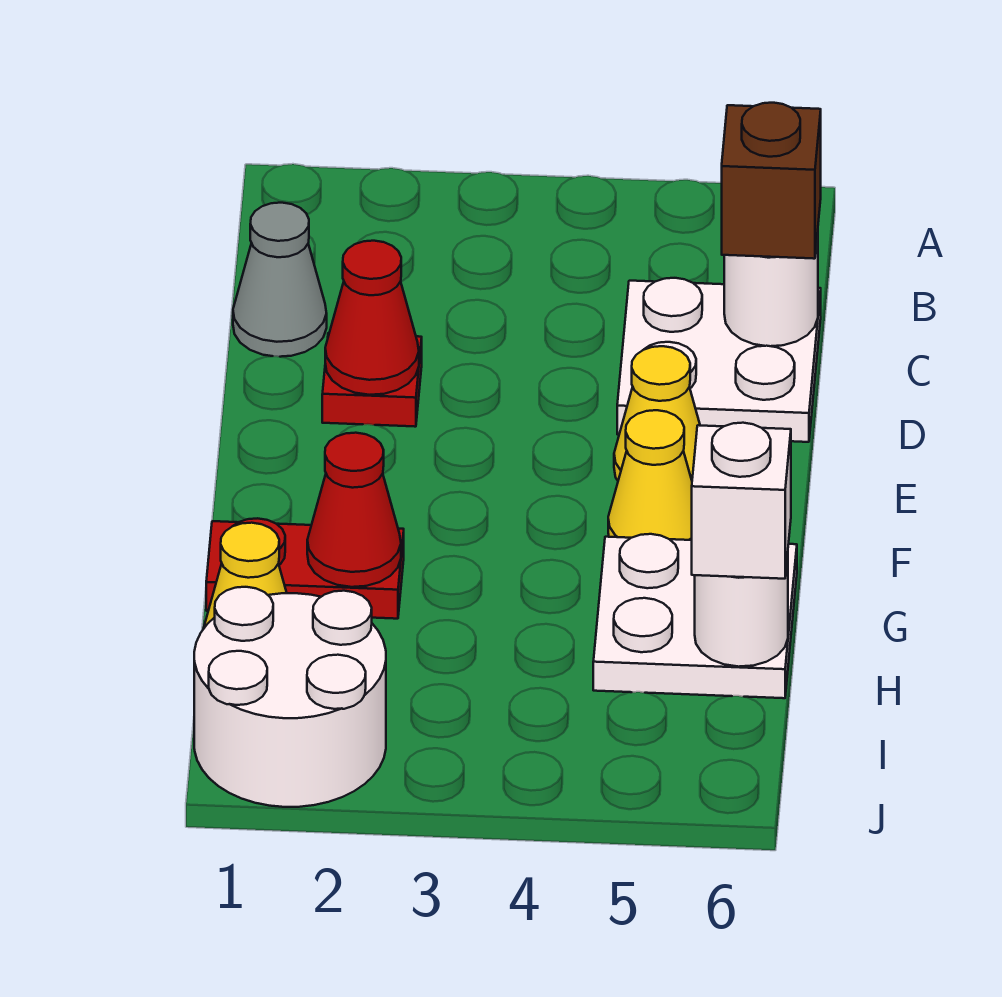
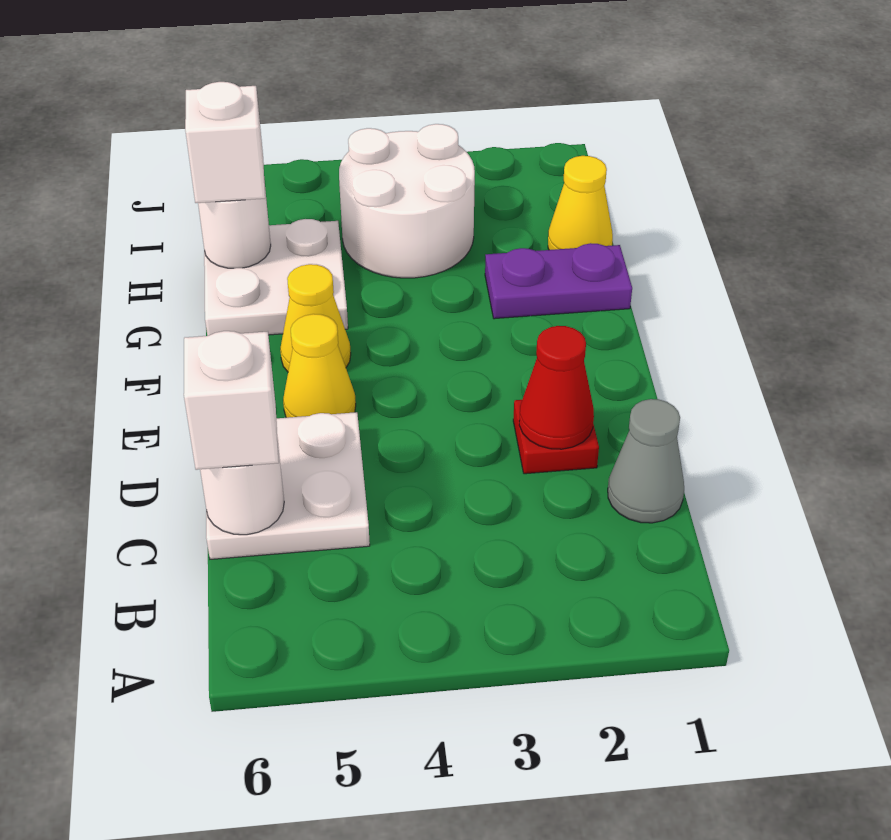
brown brick C6 level 3 -> white brick C6 level 3
red plate G1:G2 level 1 -> purple plate G1:G2 level 1
red cone G2 level 2 -> none
white round brick I1:J2 level 1 -> white round brick H3:I4 level 1

